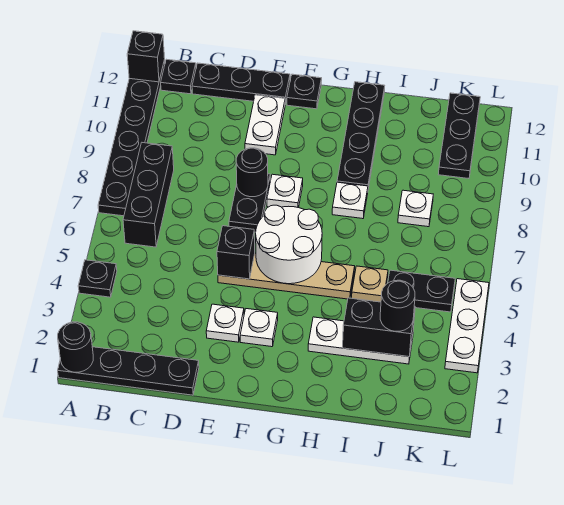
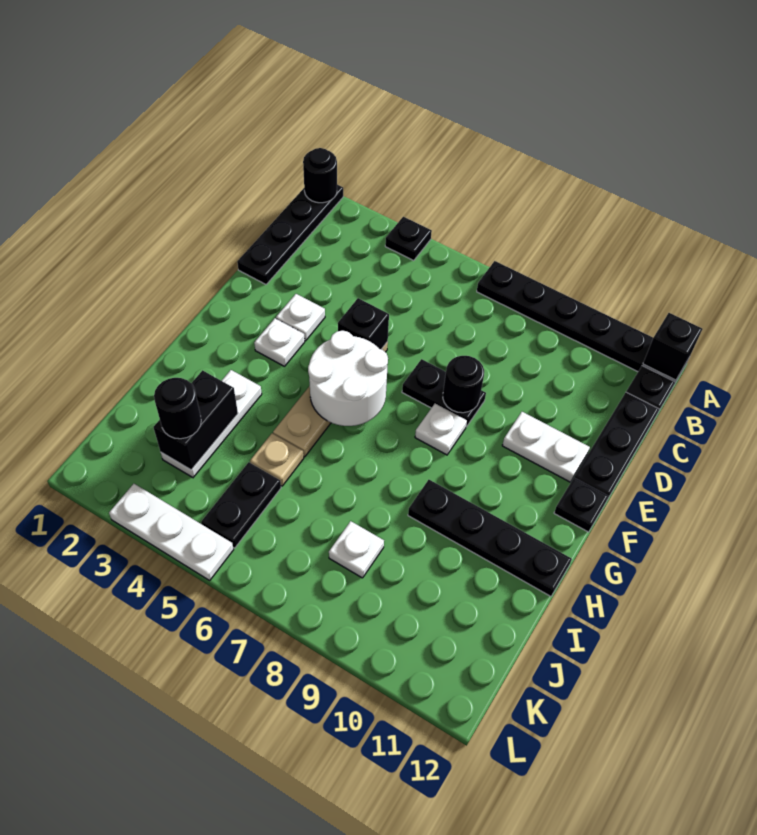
black brick B6:B8 level 1 -> none
white plate H8 level 1 -> none
black plate K10:K12 level 1 -> none

